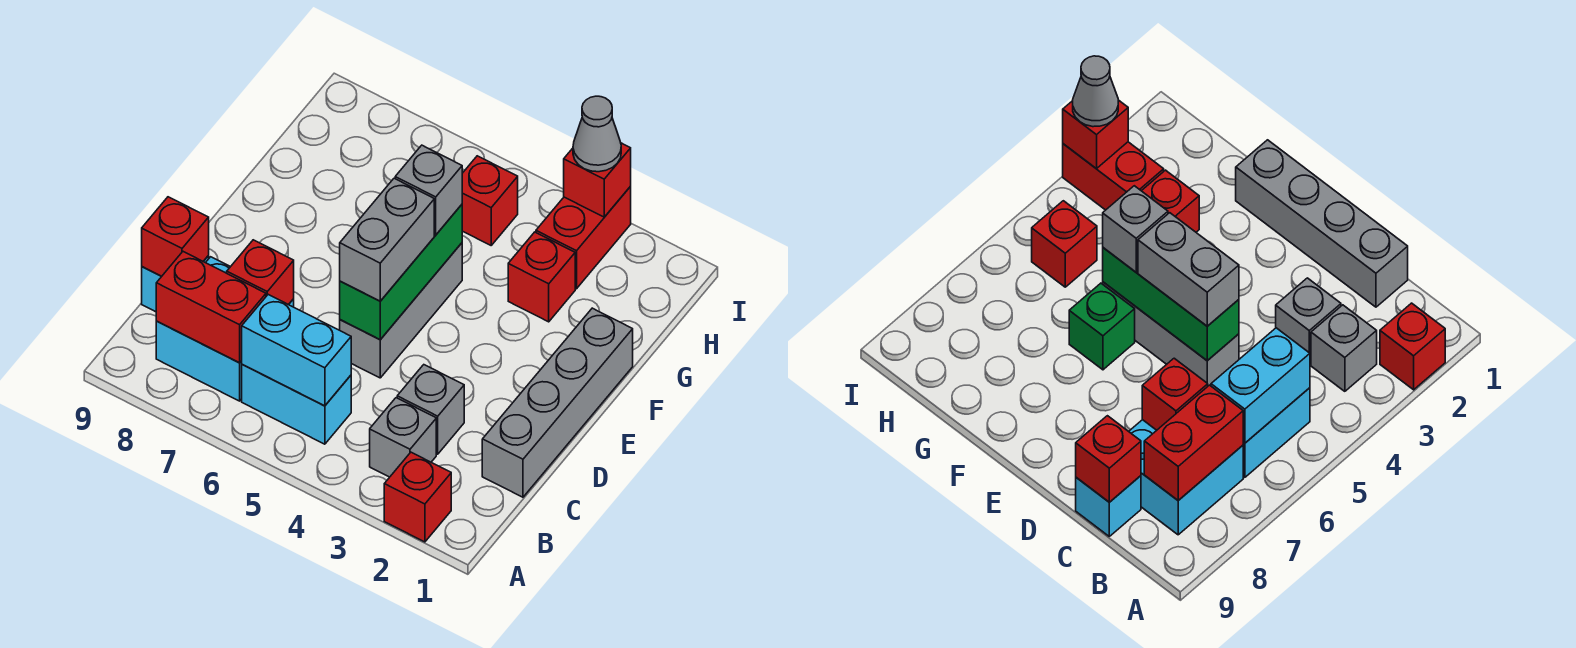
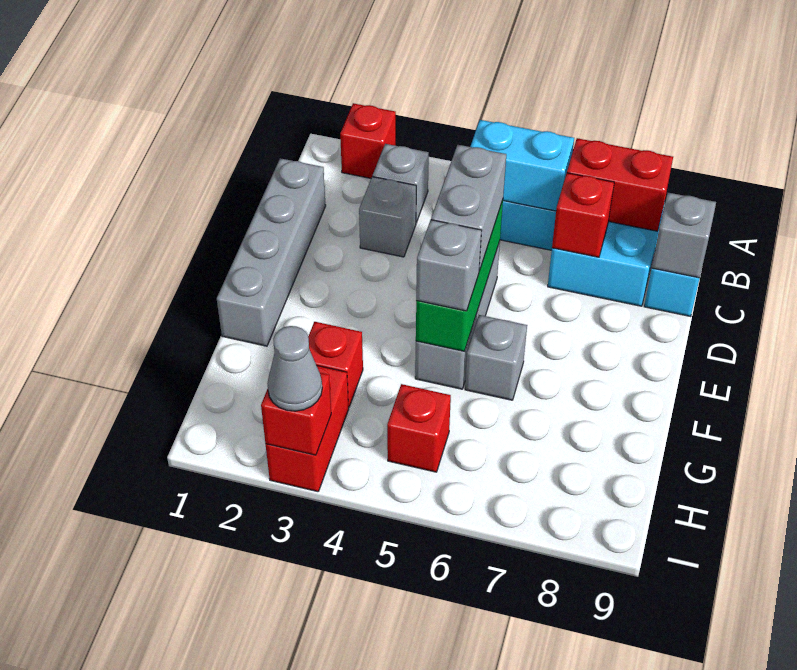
red brick C9 level 2 -> grey brick C9 level 2
green brick F6 level 1 -> grey brick F6 level 1

